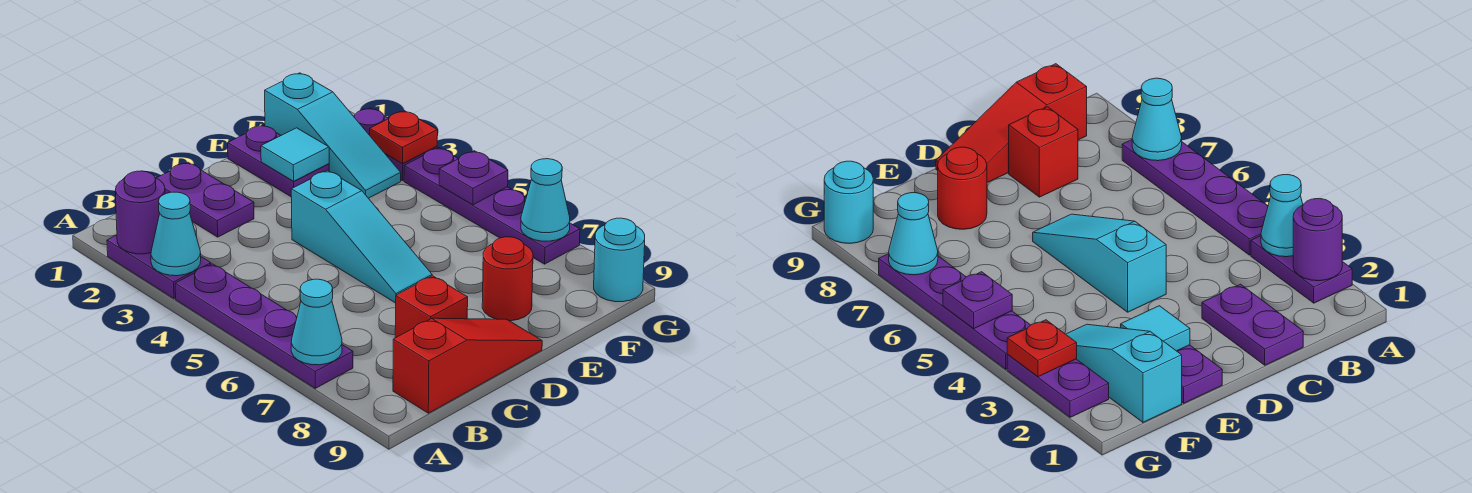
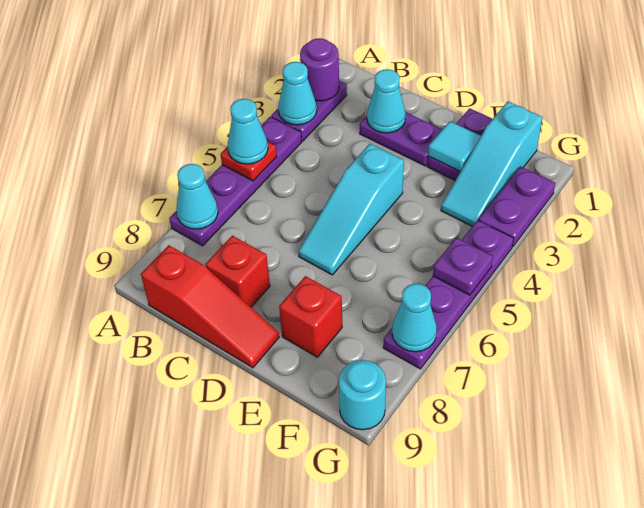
none -> cyan cone A5 level 3
purple plate C1:C2 level 1 -> purple plate C2:D2 level 1
none -> cyan cone C2 level 2
red round brick E8 level 1 -> red brick E8 level 1
red plate G3 level 2 -> red plate A5 level 2

